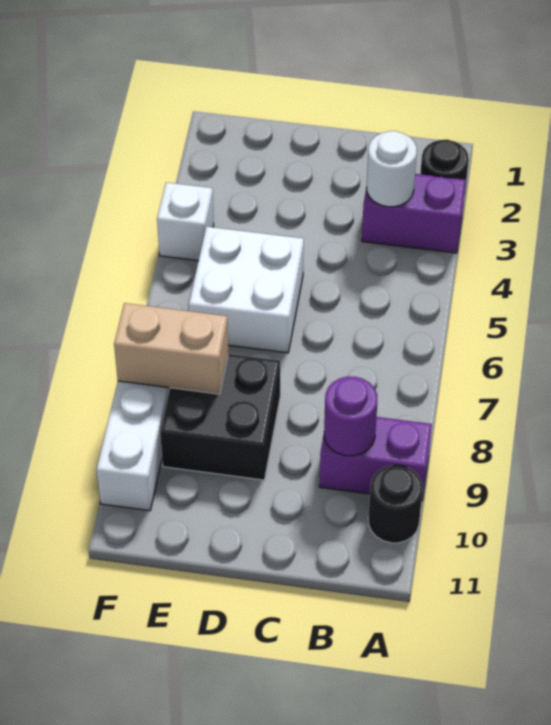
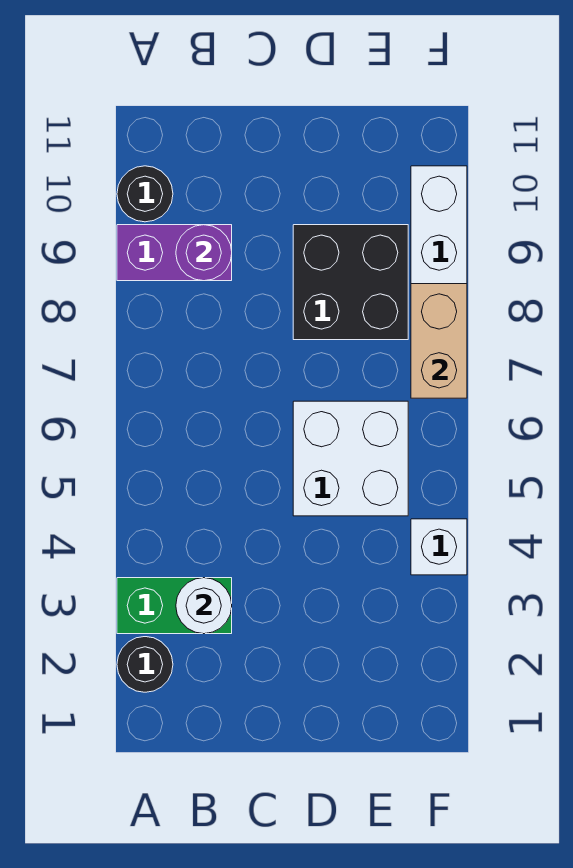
purple brick A3:B3 level 1 -> green brick A3:B3 level 1
tan brick E8:F8 level 2 -> tan brick F7:F8 level 2

